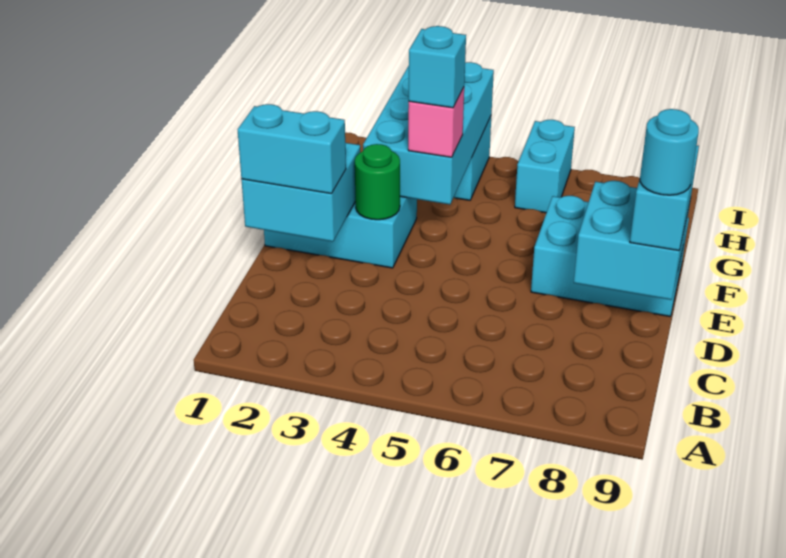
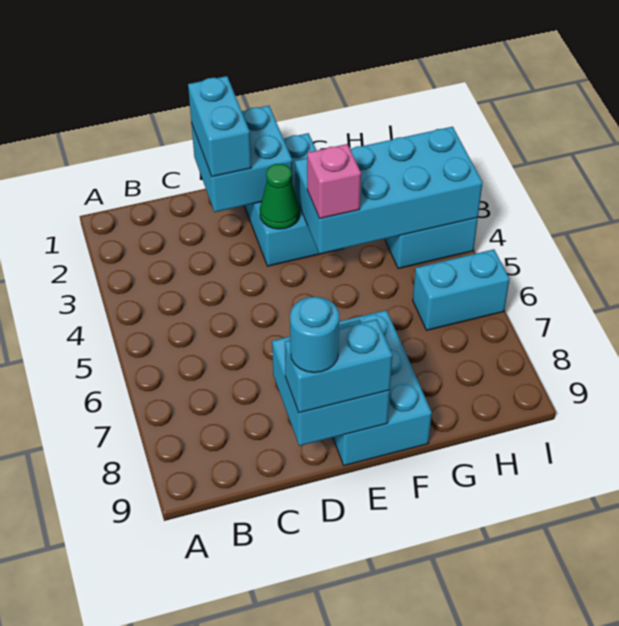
green round brick E3 level 2 -> green cone E3 level 2
cyan brick F4 level 4 -> none

